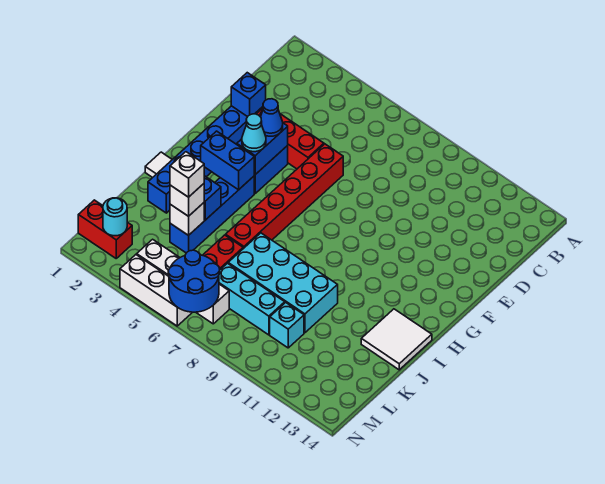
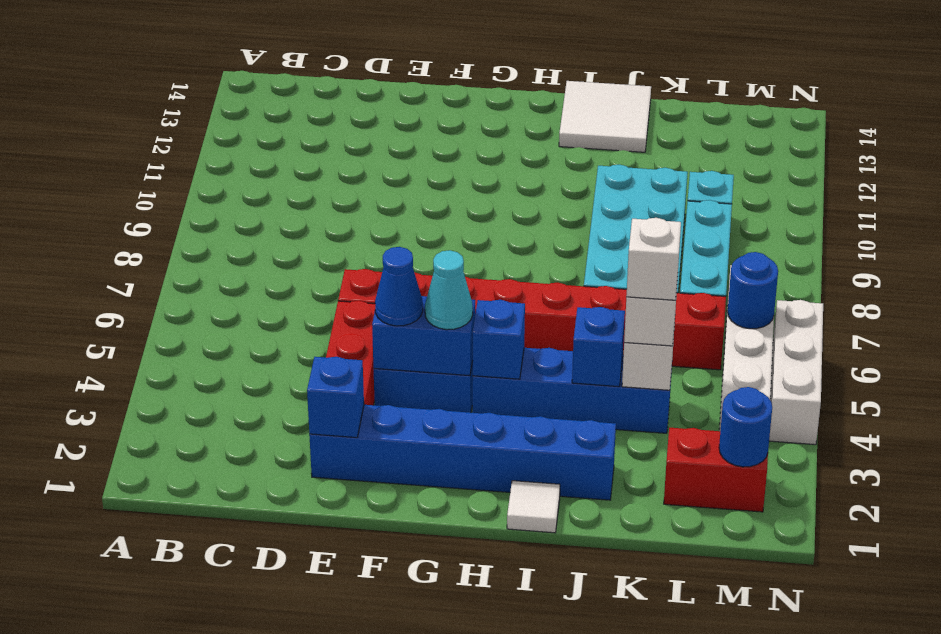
blue brick H3:H4 level 2 -> blue brick H4 level 2
red brick M1:M2 level 1 -> red brick L2:M2 level 1
cyan round brick M2 level 2 -> blue round brick M2 level 2
blue round brick M6:N7 level 2 -> blue round brick M6 level 2

